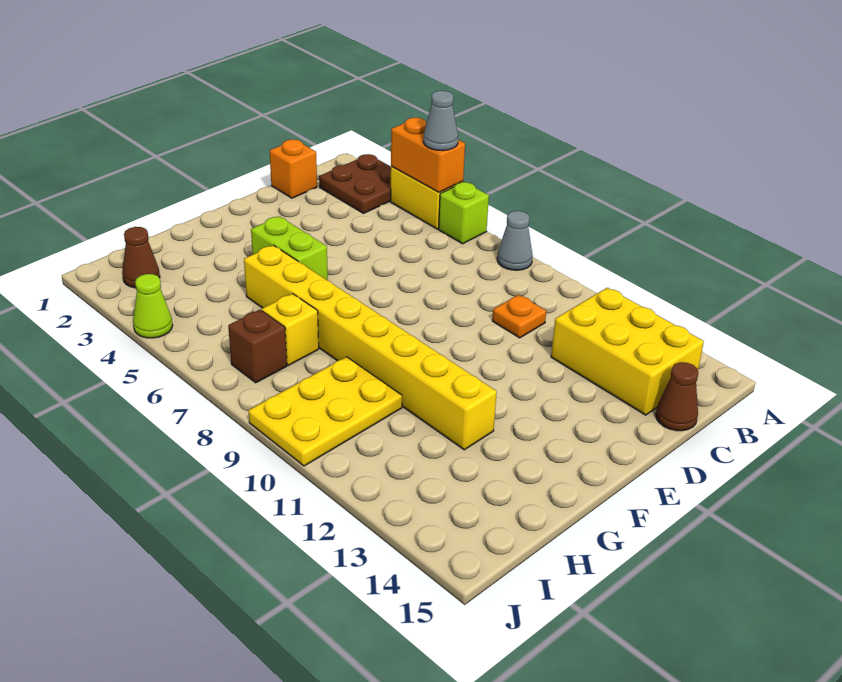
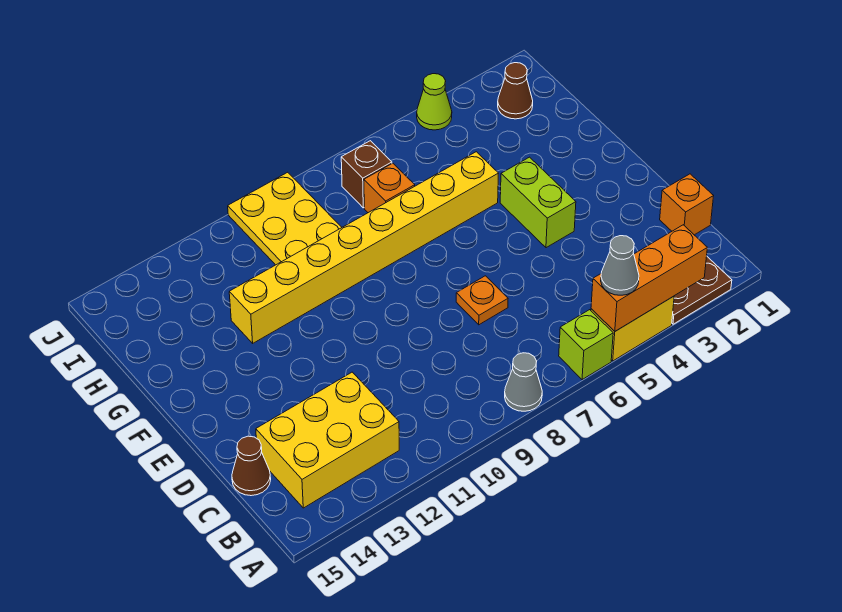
orange brick A4:A5 level 2 -> orange brick A3:A5 level 2
orange plate C10 level 1 -> orange plate D7 level 1
lime brick F4:F5 level 1 -> lime brick E4:F4 level 1
yellow brick H7 level 1 -> orange brick H7 level 1

